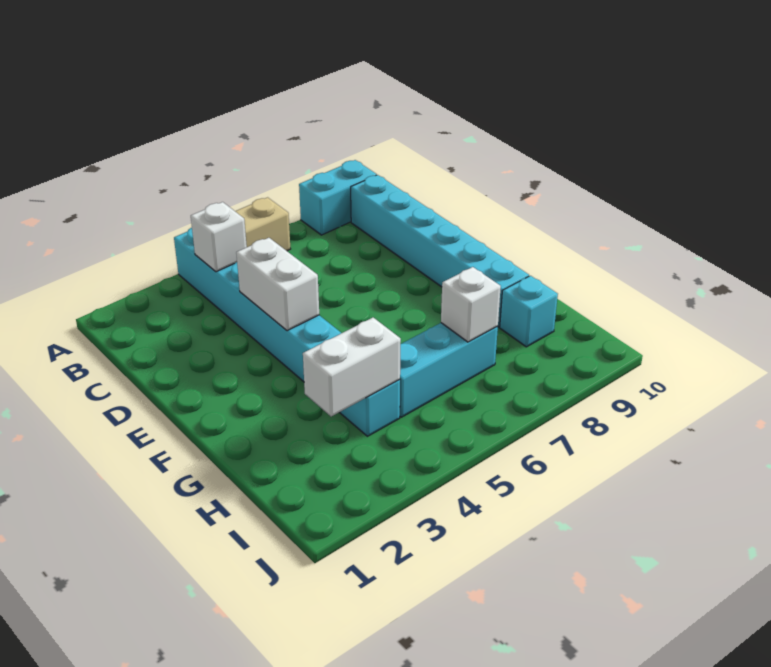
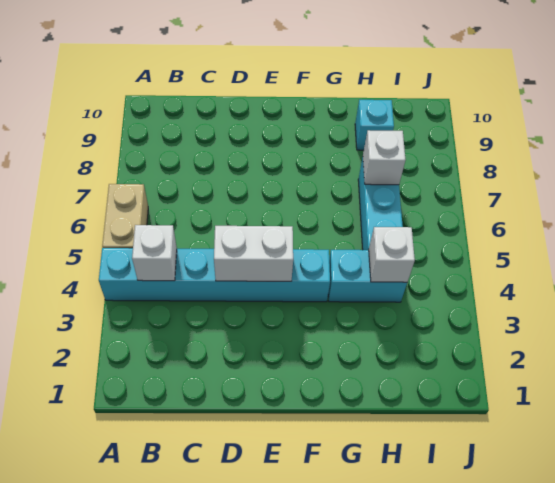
cyan brick A8:A9 level 1 -> none
cyan brick B9:G9 level 1 -> none
white brick H3:H4 level 2 -> white brick H4 level 2

